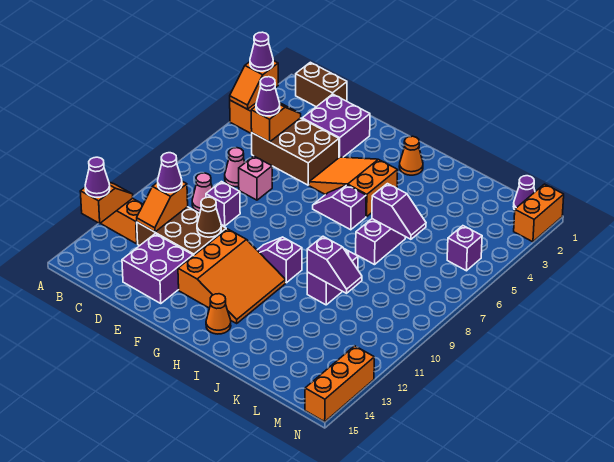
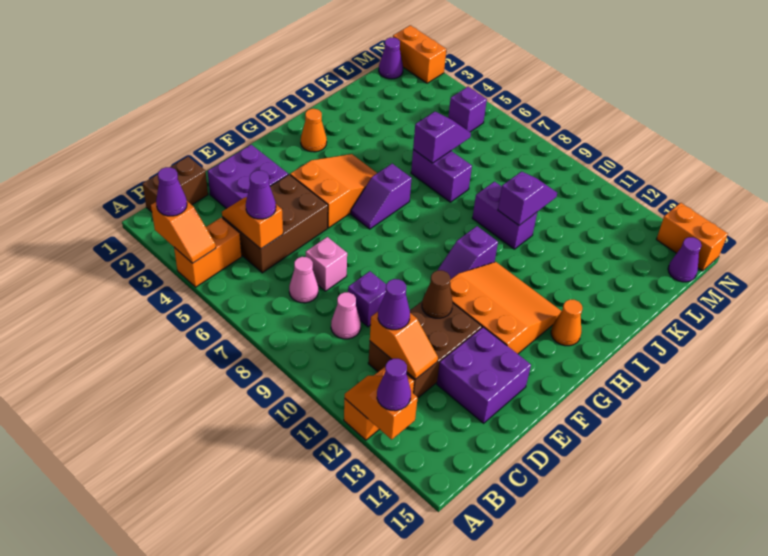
orange slope F4:H5 level 1 top H -> orange slope F4:H5 level 1 top F
none -> purple cone M15 level 1
orange brick N13:N15 level 1 -> orange brick N14:N15 level 1

